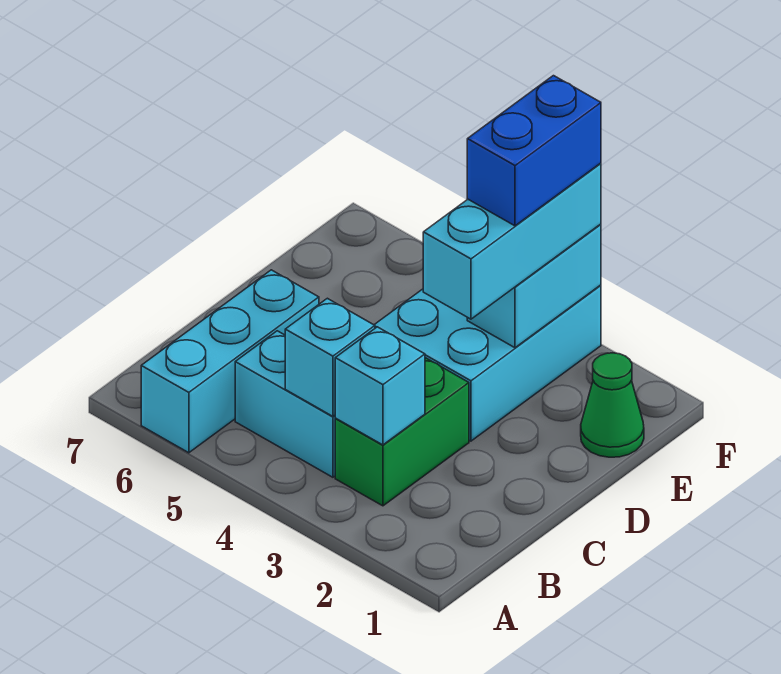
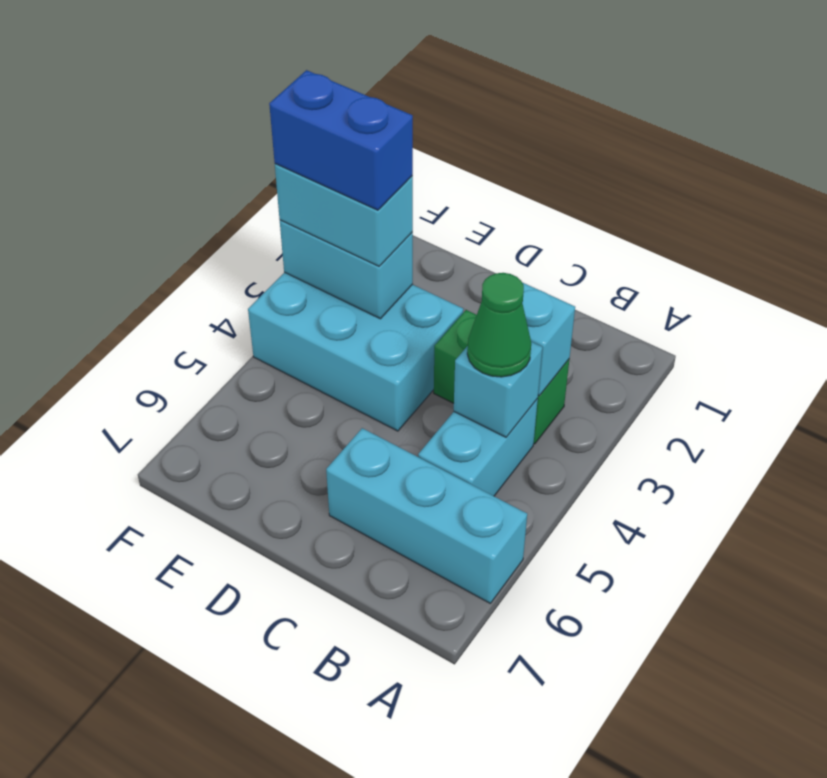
cyan brick D3:F3 level 3 -> cyan brick E3:F3 level 3
green cone E1 level 1 -> green cone B4 level 3

